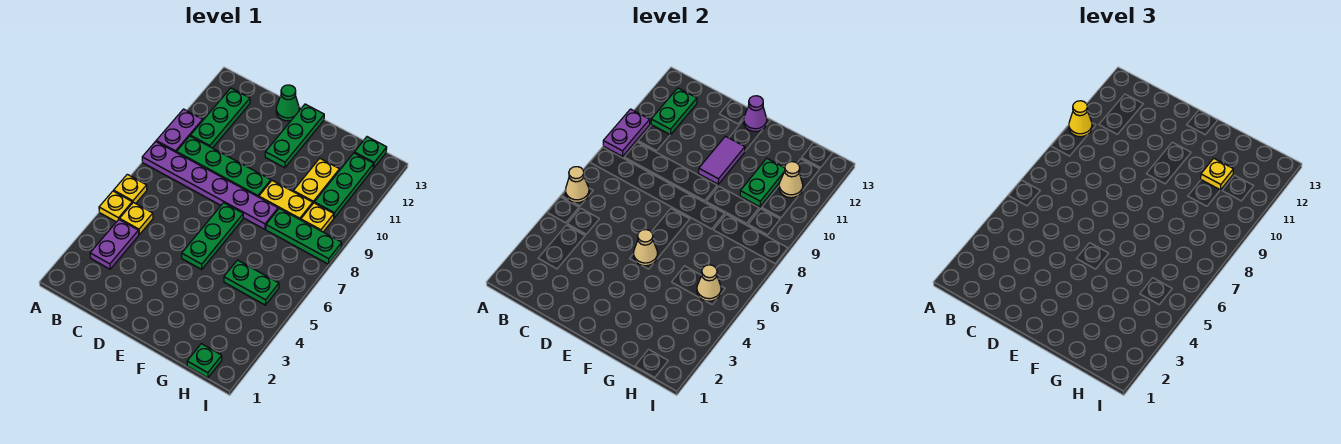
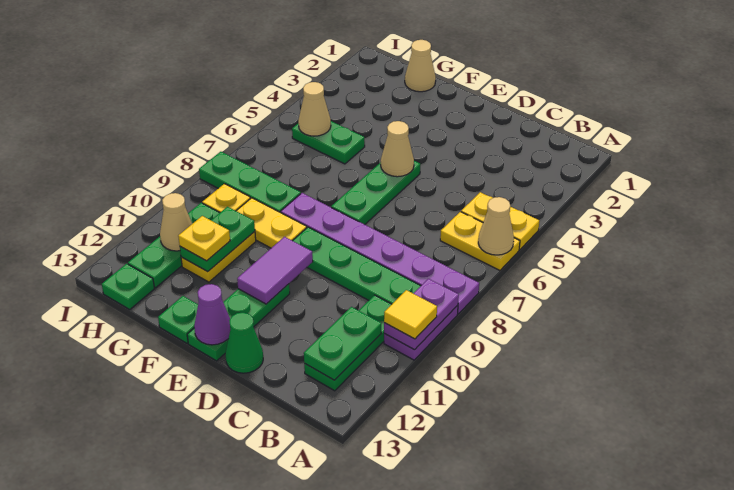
yellow plate A6 level 1 -> yellow plate A6:B6 level 1
yellow cone A10 level 3 -> yellow tile A10 level 3
purple plate B3:B4 level 1 -> none
none -> tan cone G1 level 1
green plate H1 level 1 -> green plate F13 level 1

